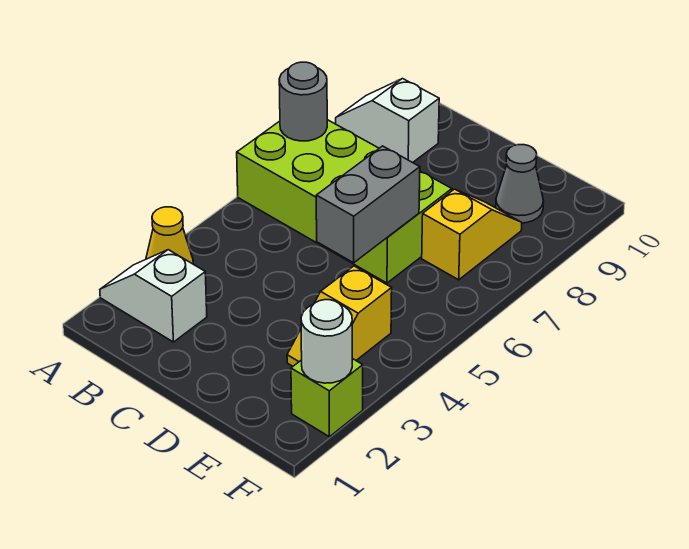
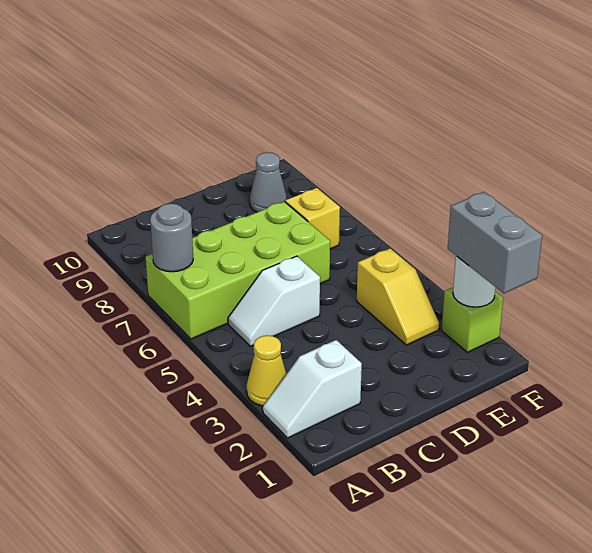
white slope A9:B9 level 1 top B -> white slope B5:C5 level 1 top C
grey brick D5:D6 level 2 -> grey brick F1:F2 level 3

